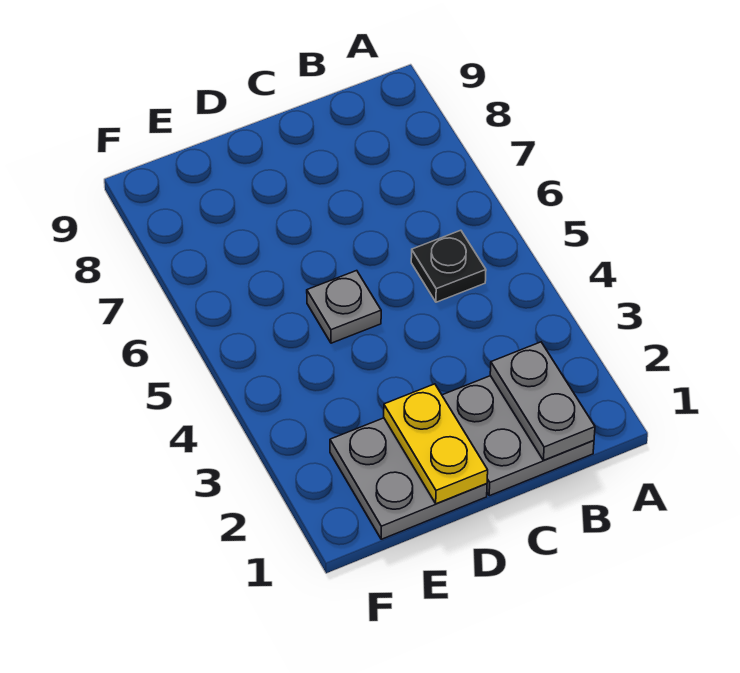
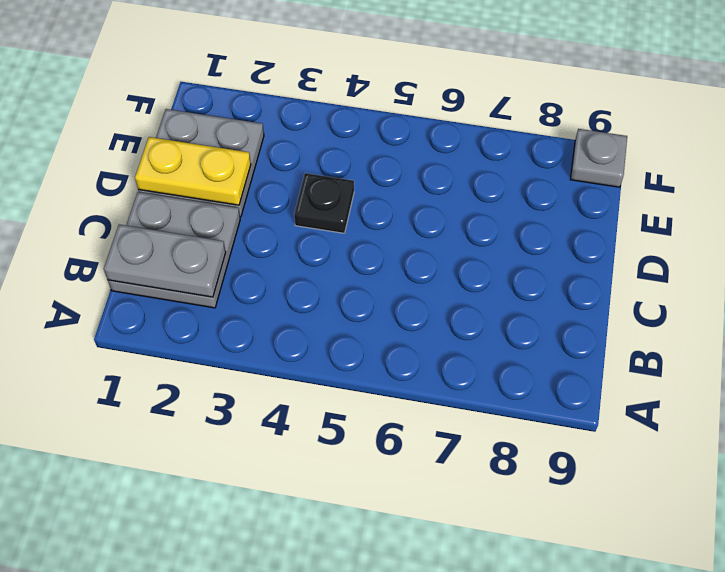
black plate B5 level 1 -> black plate D4 level 1
grey plate D5 level 1 -> grey plate F9 level 1

